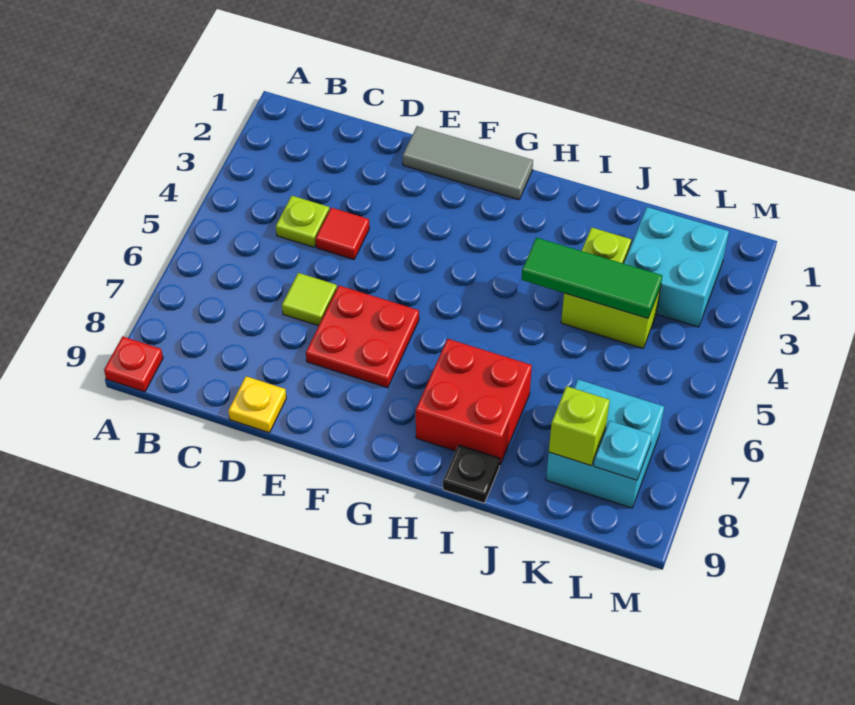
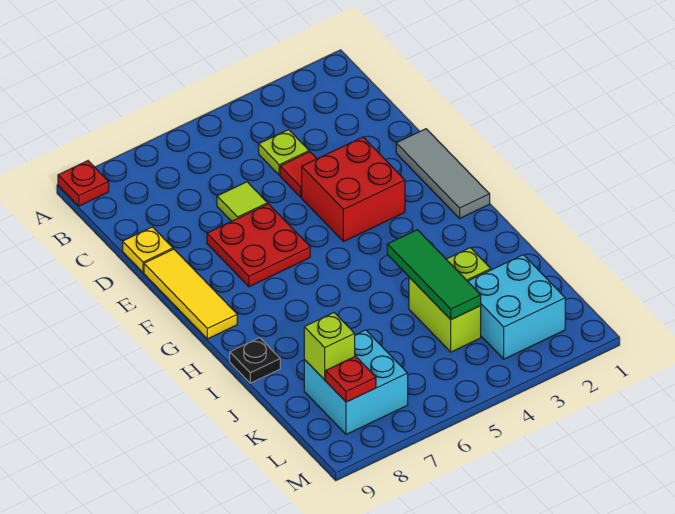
none -> yellow tile E9:G9 level 1
red brick H7:I8 level 1 -> red brick E3:F4 level 1
cyan plate L8 level 2 -> red plate L8 level 2

